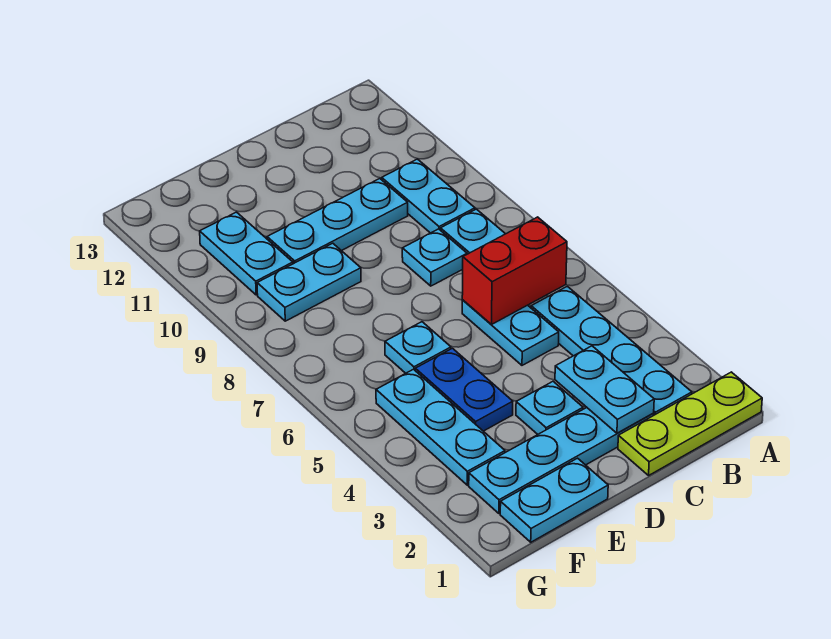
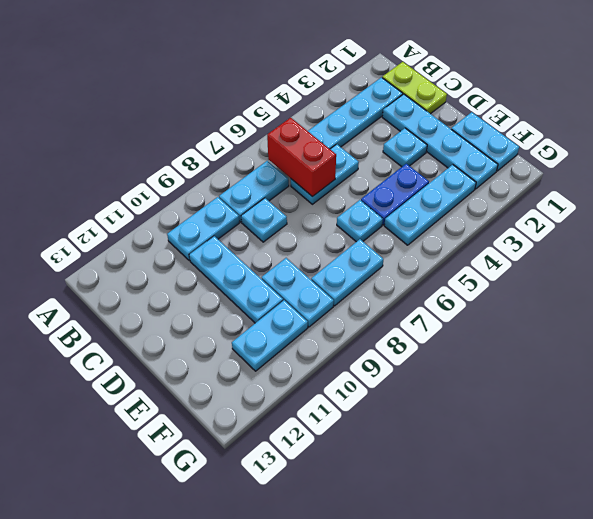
lime plate A1:C1 level 1 -> lime plate B1:C1 level 1
cyan plate C2:C3 level 2 -> cyan plate F7:F8 level 1

